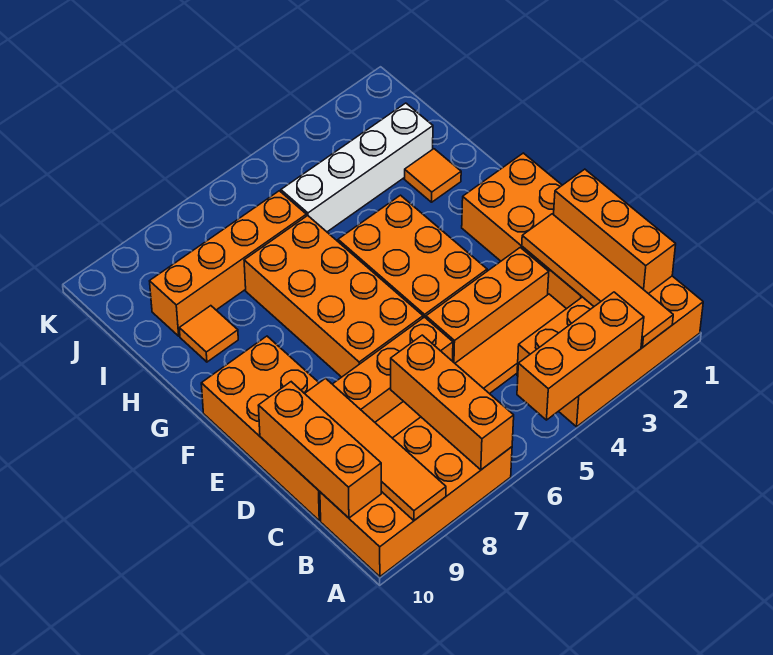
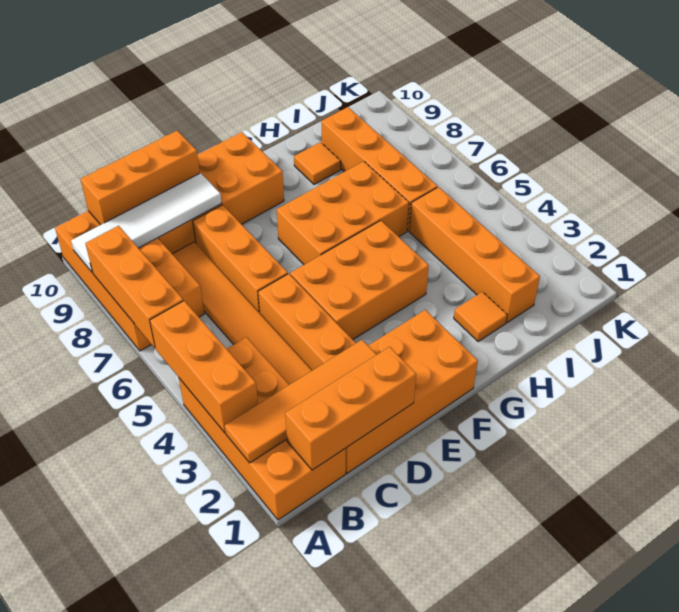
orange brick A7:C7 level 2 -> orange brick A6:A8 level 2
orange tile A9:D9 level 2 -> white tile A9:D9 level 2
orange brick E6:H7 level 1 -> orange brick F6:H7 level 1
white brick I2:I5 level 1 -> orange brick I2:I5 level 1

